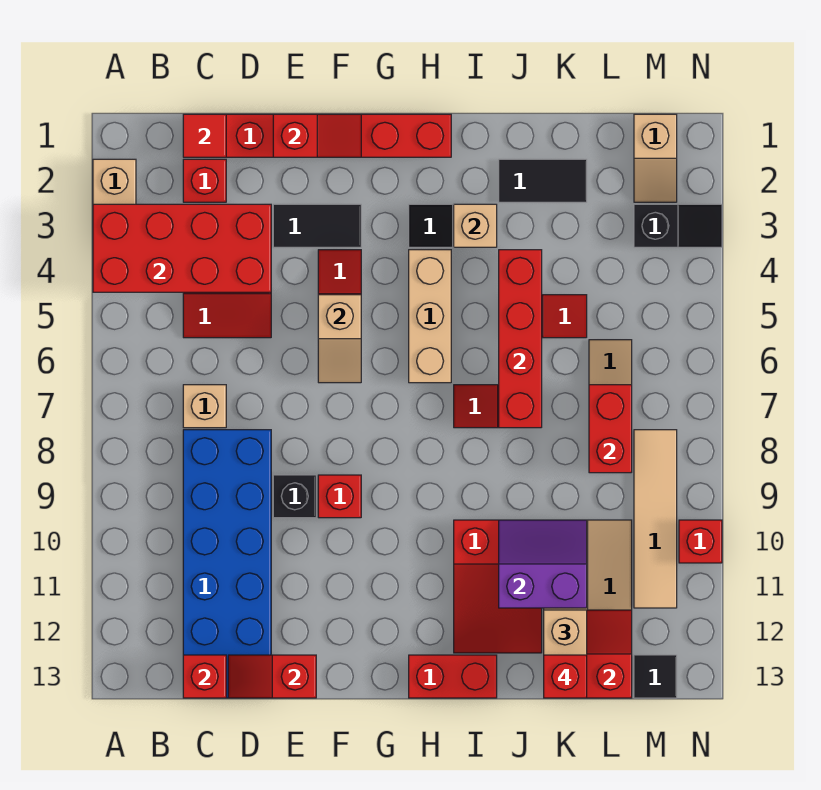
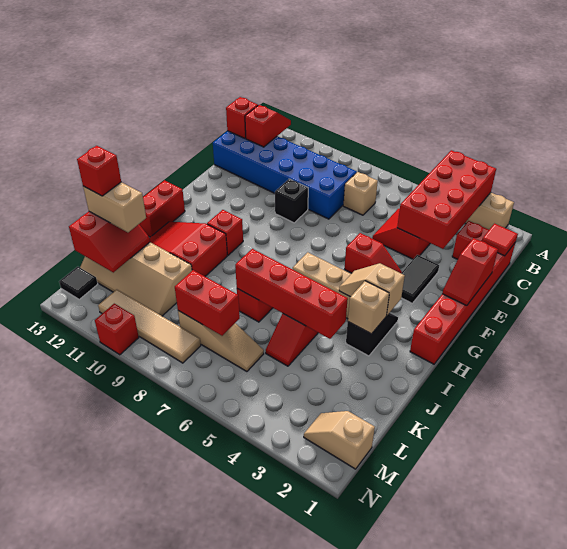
red slope D13:E13 level 2 top E -> red slope B12:C12 level 2 top C
tan slope F5:F6 level 2 top 5 -> tan slope H3:H4 level 2 top 3
red brick F9 level 1 -> red brick H10 level 1
black tile J2:K2 level 1 -> none
purple slope J10:K11 level 2 top 11 -> none
black slope M3:N3 level 1 top M -> none

